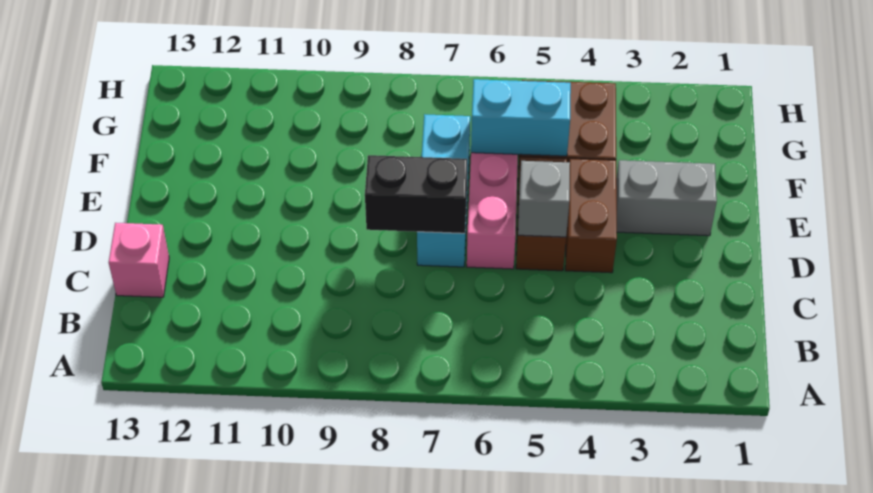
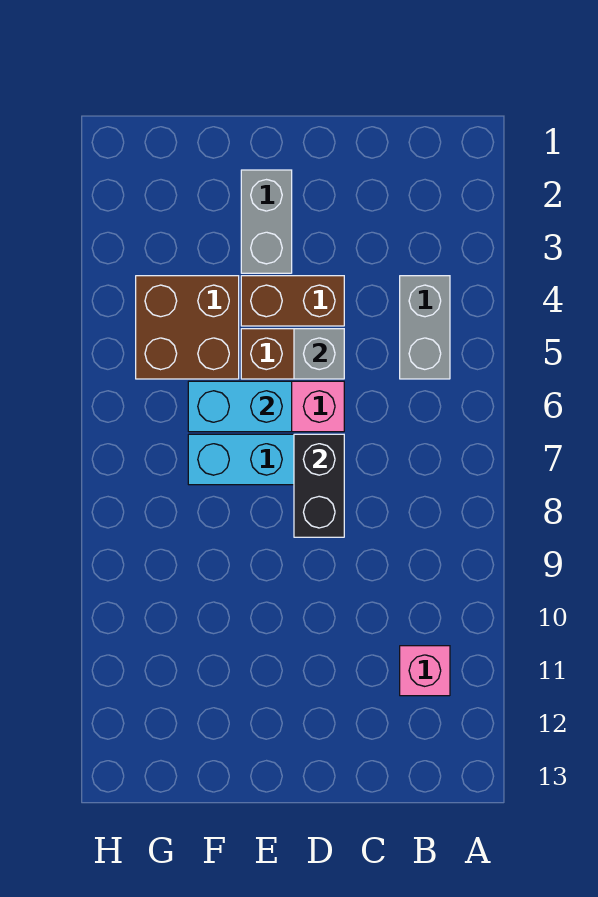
none -> grey brick B4:B5 level 1
pink brick C13 level 1 -> pink brick B11 level 1
cyan brick F5:F6 level 2 -> cyan brick E6:F6 level 2

